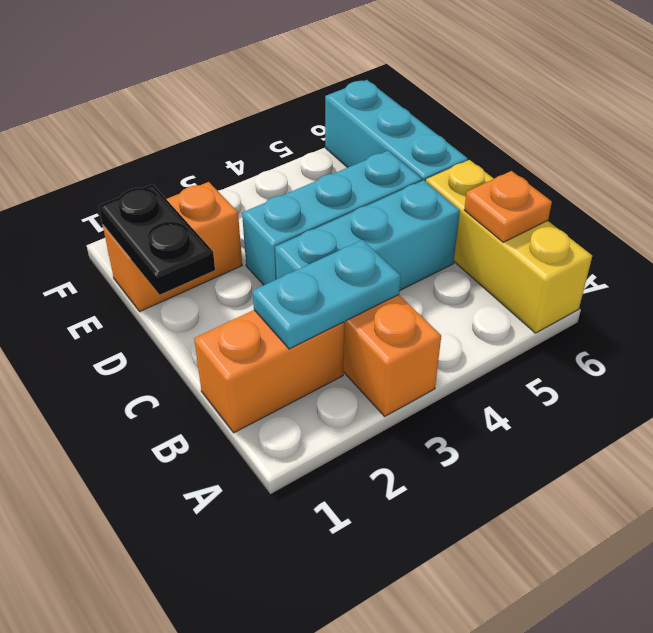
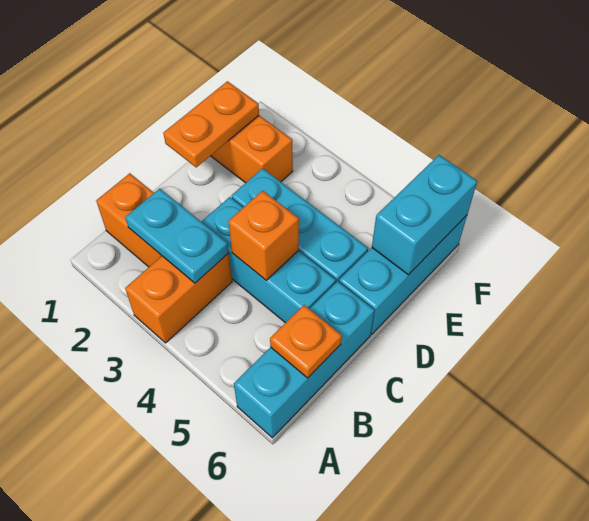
yellow brick A6:C6 level 1 -> cyan brick A6:C6 level 1
none -> orange brick C4 level 2
black plate D1:E1 level 2 -> orange plate D1:E1 level 2
none -> cyan brick E6:F6 level 2

